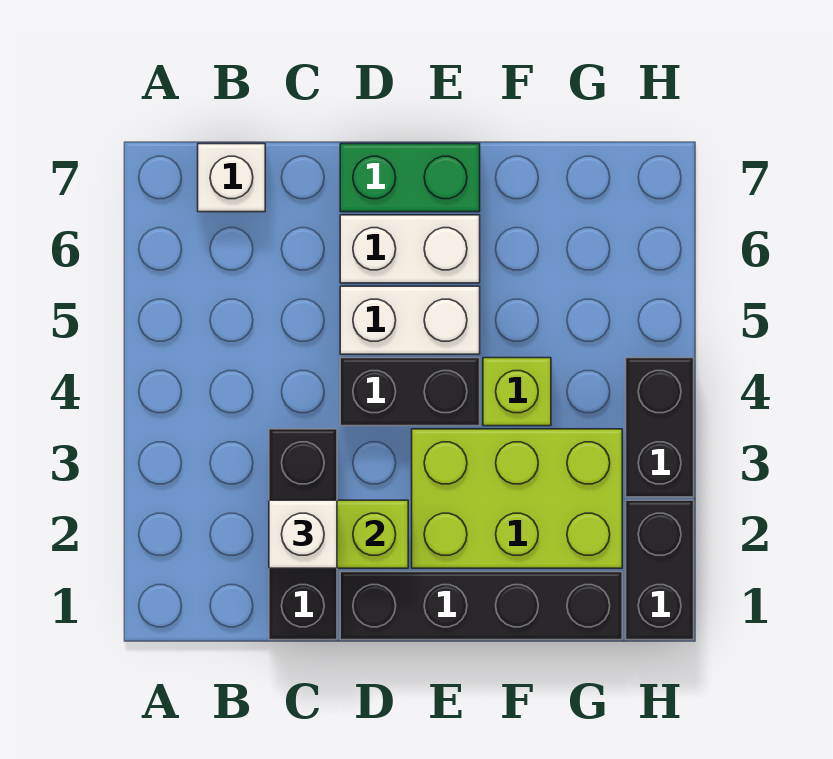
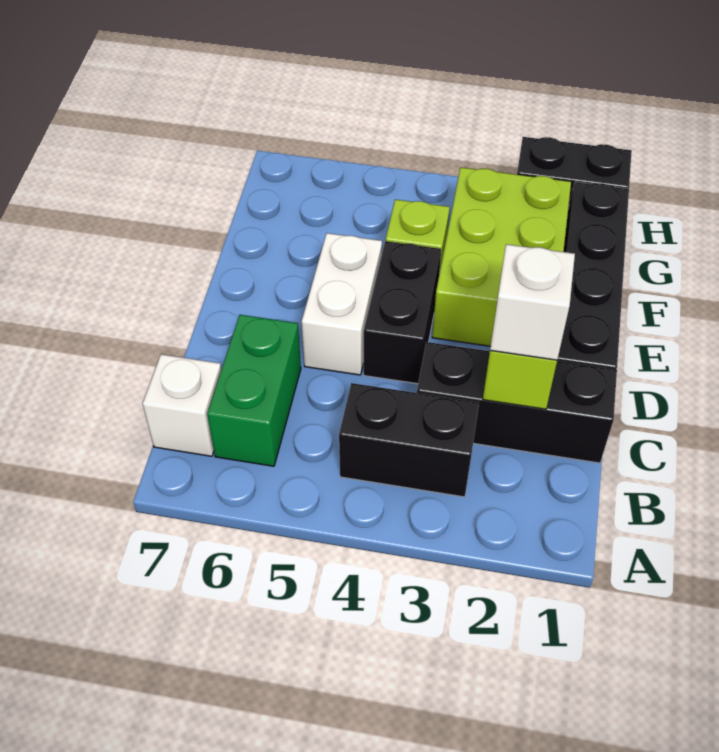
white brick D6:E6 level 1 -> none
green brick D7:E7 level 1 -> green brick B6:C6 level 1
black brick H3:H4 level 1 -> black brick B3:B4 level 1

